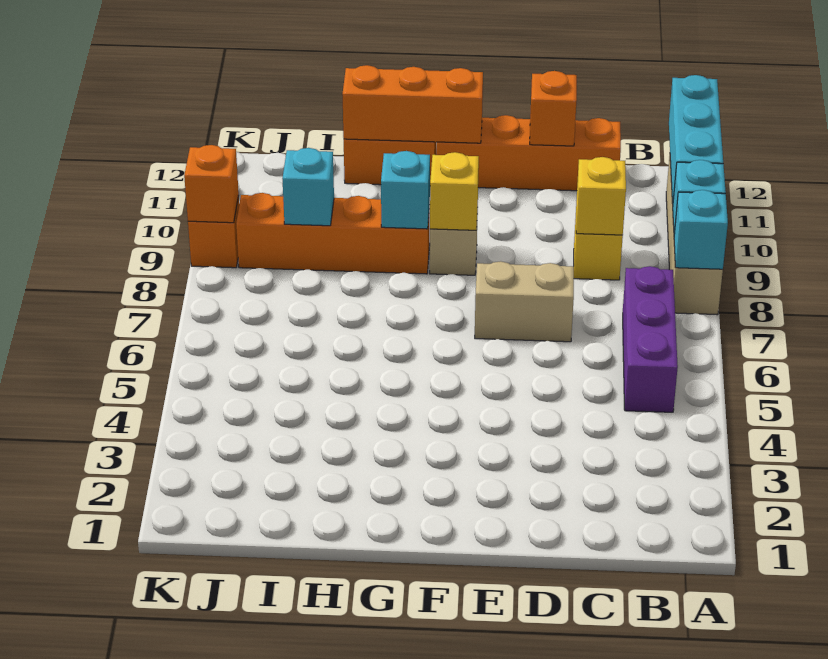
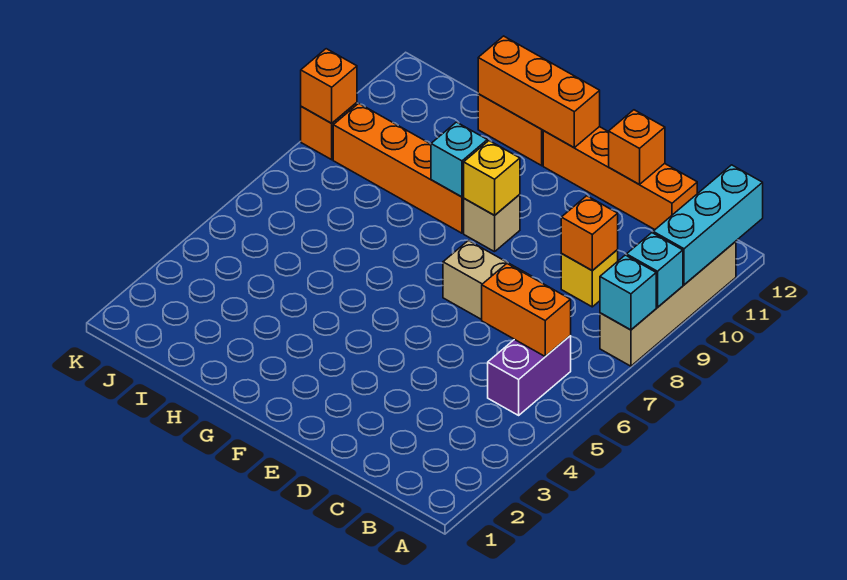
purple brick B5:B7 level 1 -> purple brick B5:B6 level 1
none -> orange brick B6:C6 level 2
yellow brick C9 level 2 -> orange brick C9 level 2
cyan brick I9 level 2 -> none

